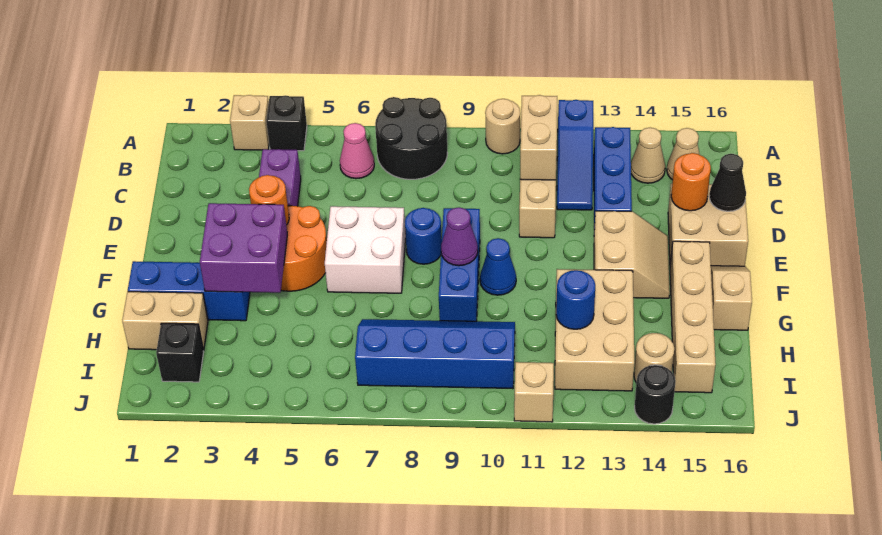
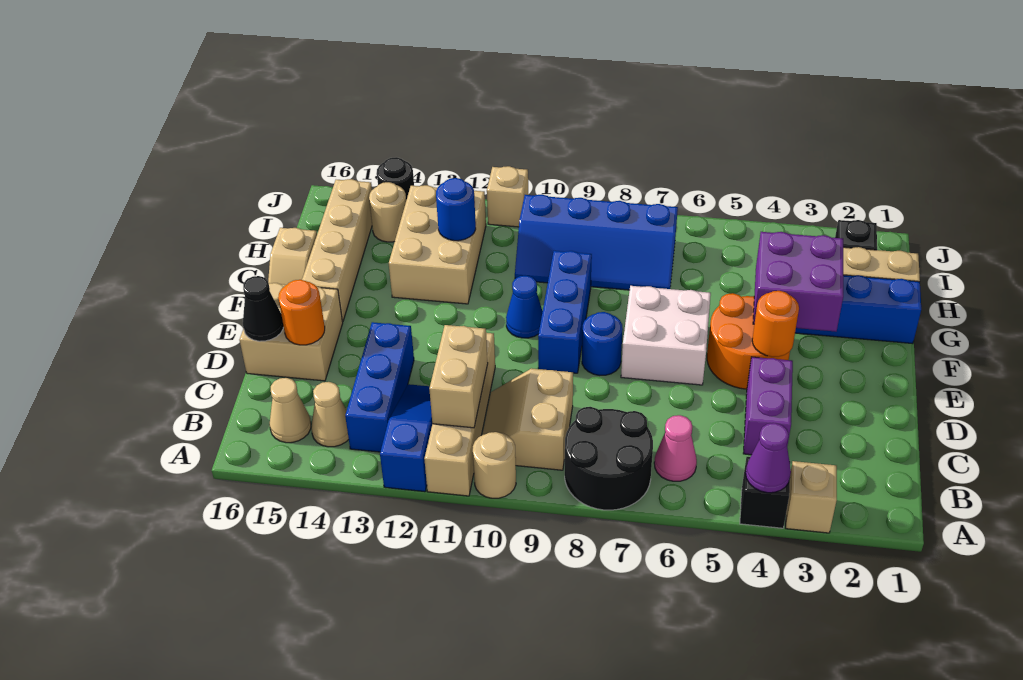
tan slope E13:F14 level 1 top 13 -> tan slope B9:C10 level 1 top 9
purple cone F9 level 2 -> purple cone A4 level 2

